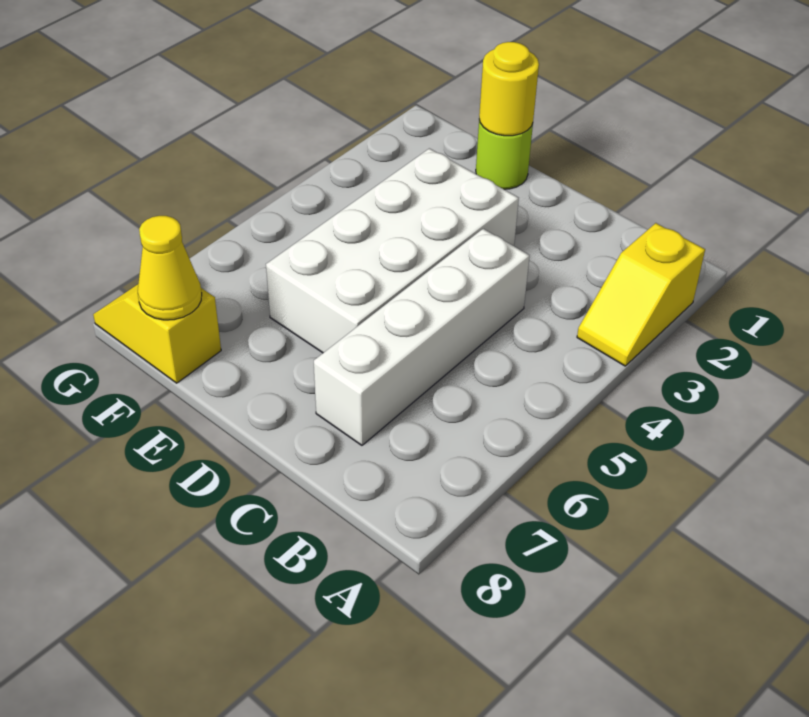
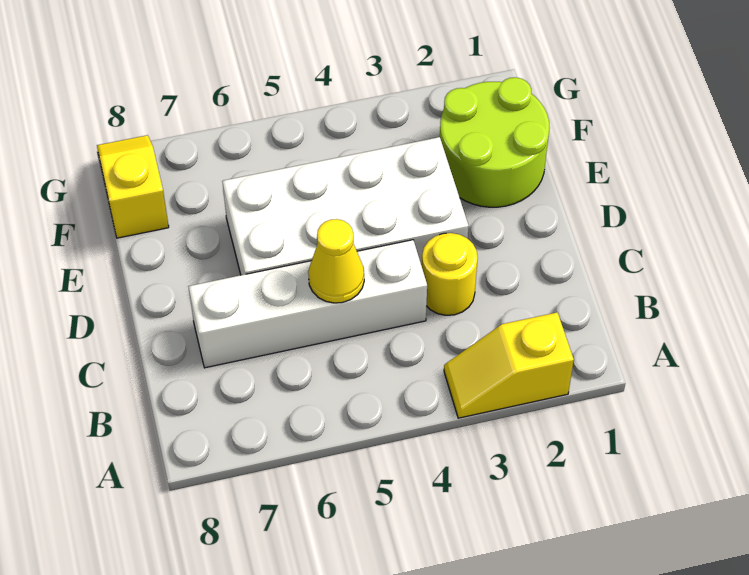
lime round brick E1 level 1 -> lime round brick E1:F2 level 1
yellow round brick E1 level 2 -> yellow round brick C3 level 1
yellow cone F8 level 2 -> yellow cone C5 level 2

